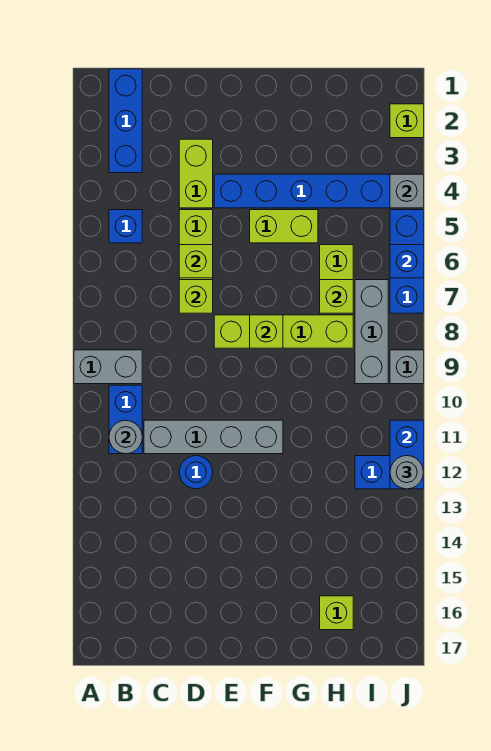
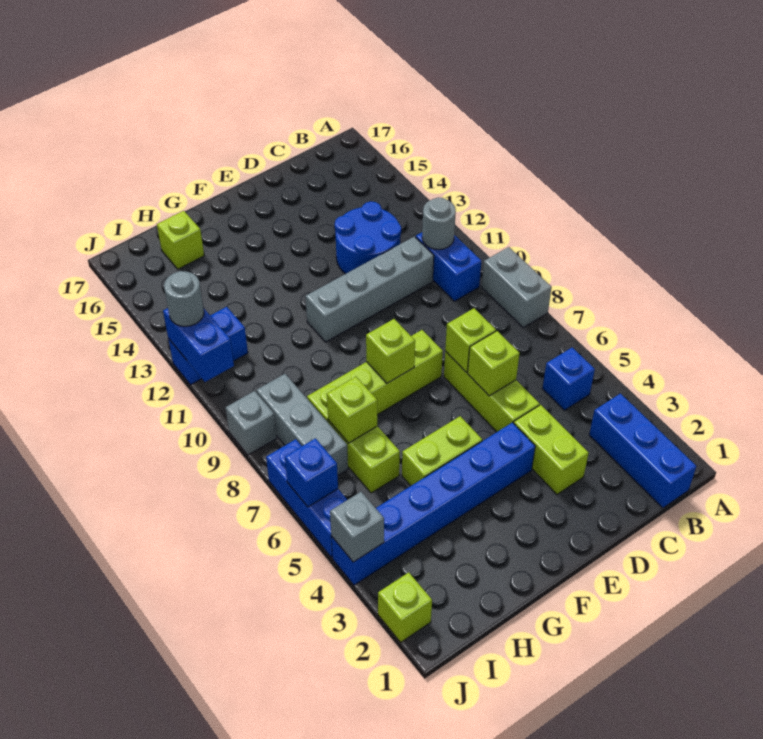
grey brick A9:B9 level 1 -> grey brick A8:A9 level 1
blue round brick D12 level 1 -> blue round brick C12:D13 level 1

